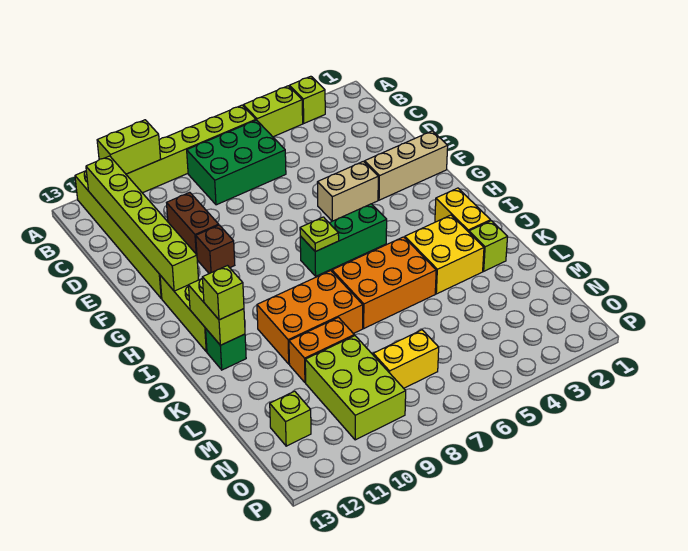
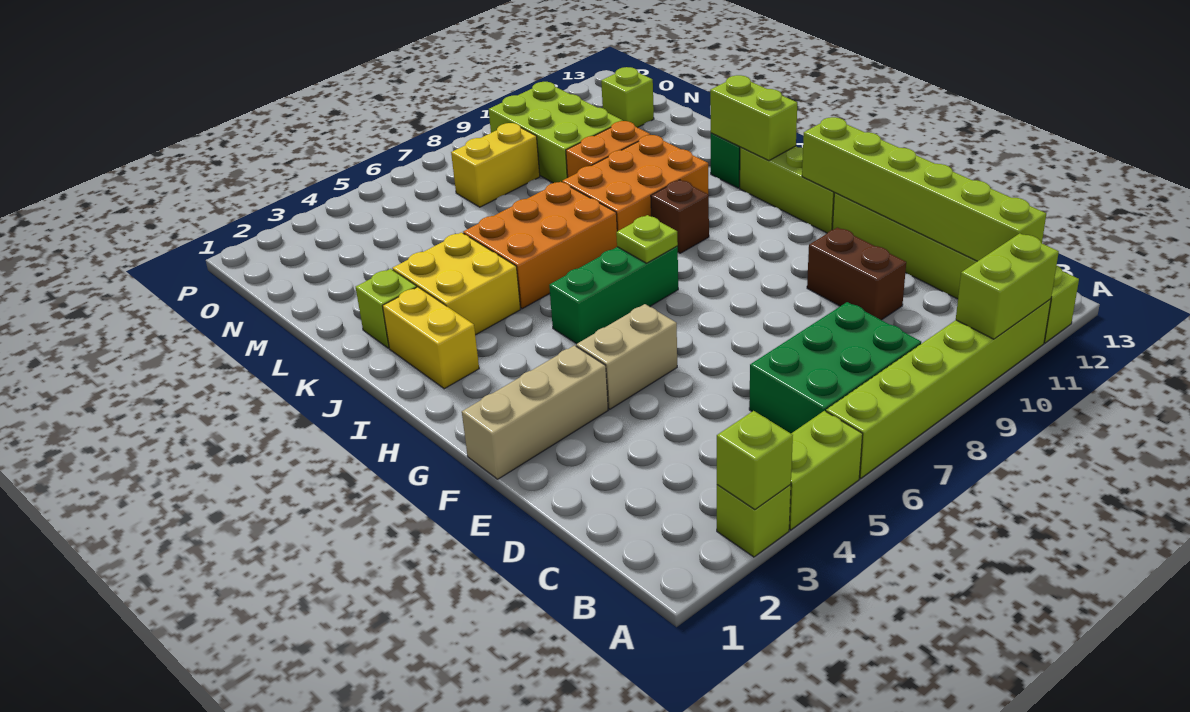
brown brick F10 level 1 -> brown brick I9 level 1
lime brick J12 level 3 -> lime brick A3 level 2

